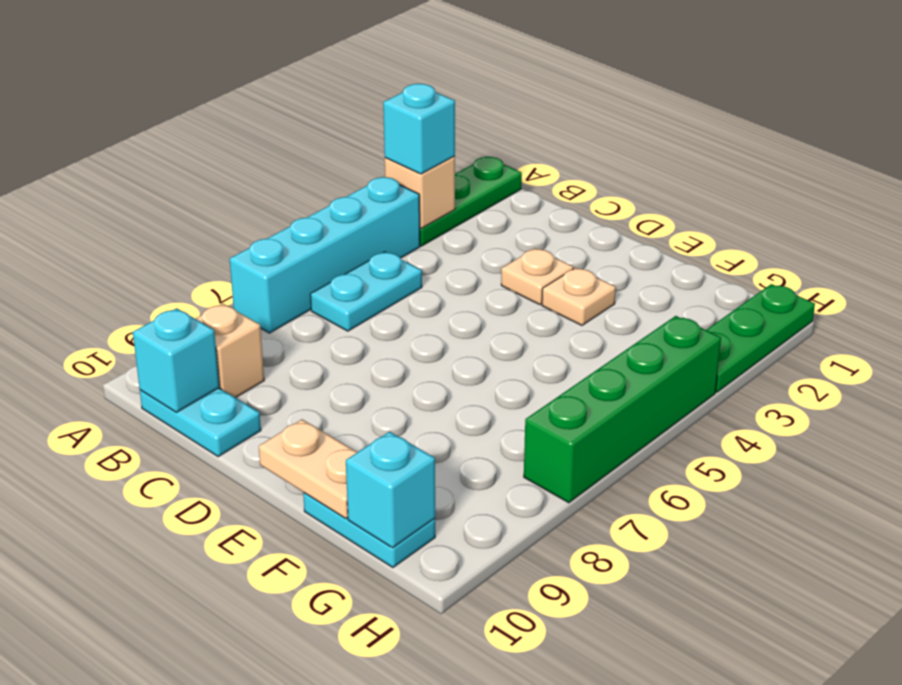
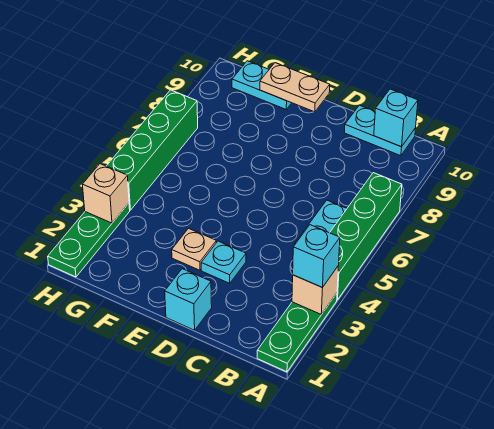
cyan brick A4:A7 level 1 -> green brick A4:A7 level 1
tan brick B9 level 1 -> tan brick H3 level 2
tan plate D3 level 1 -> cyan plate D3 level 1
cyan brick G10 level 2 -> cyan brick D1 level 1

